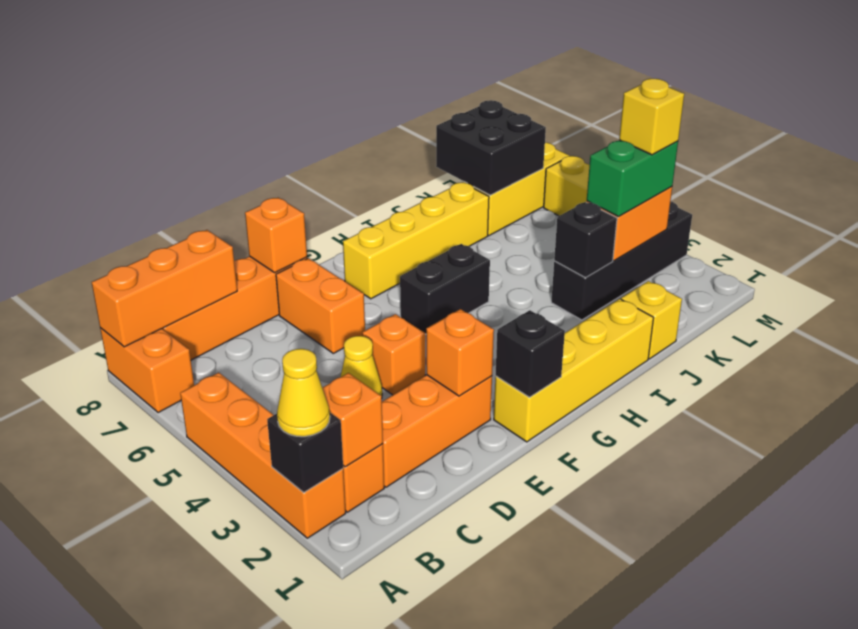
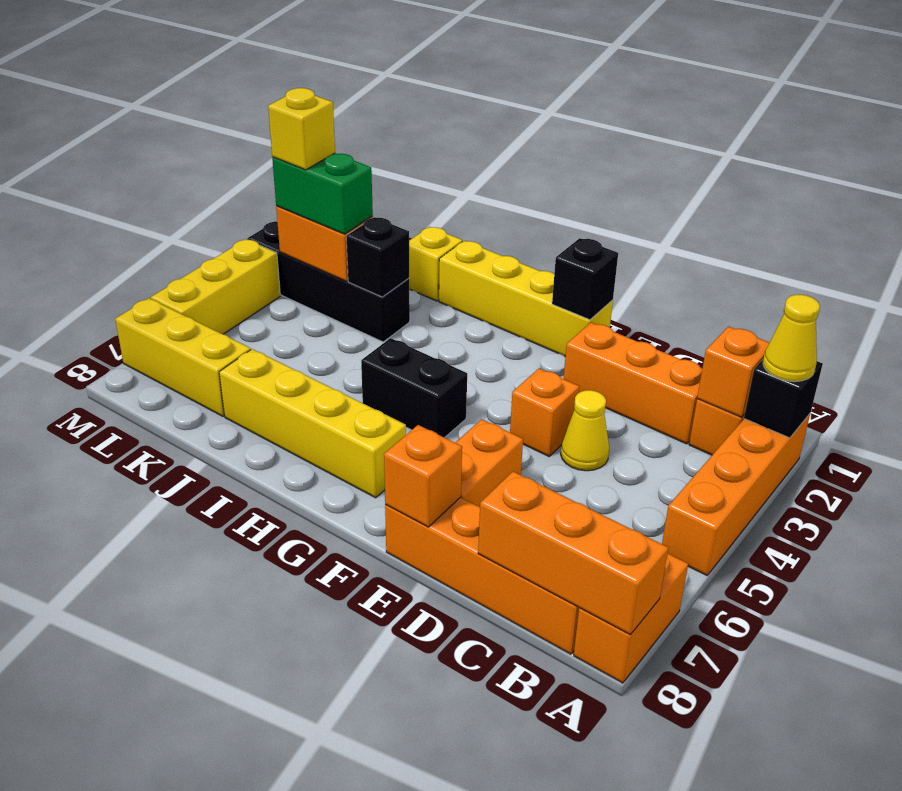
orange brick E2 level 2 -> none
black brick K7:L8 level 2 -> none

